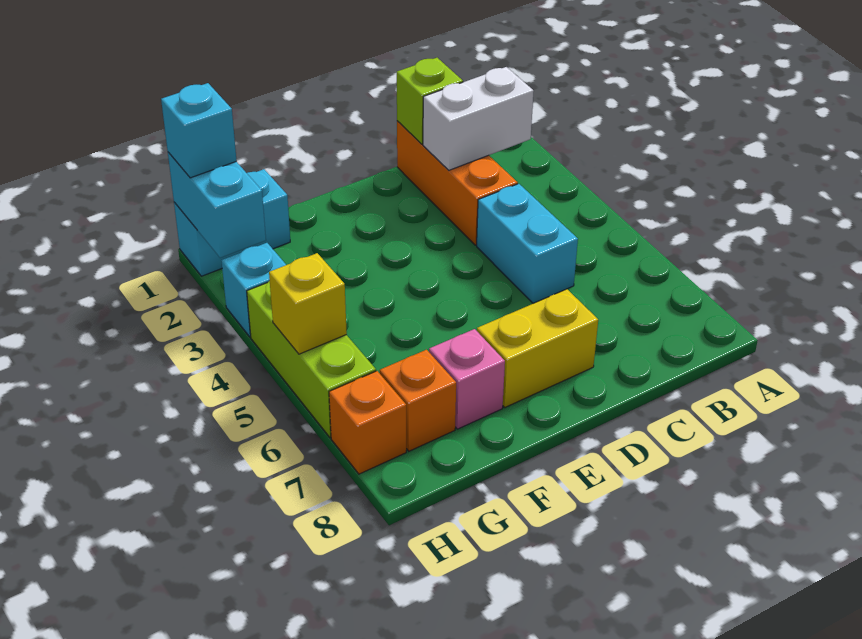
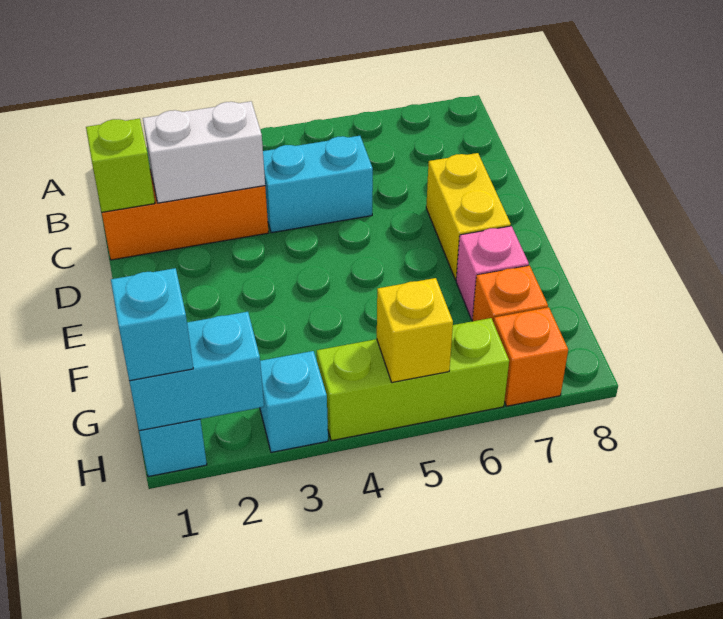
white brick B2:C2 level 2 -> white brick C2:C3 level 2

